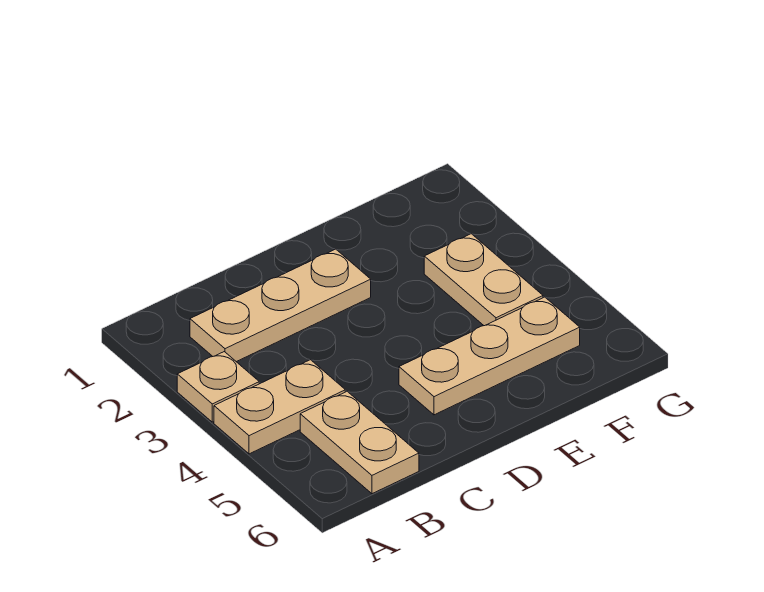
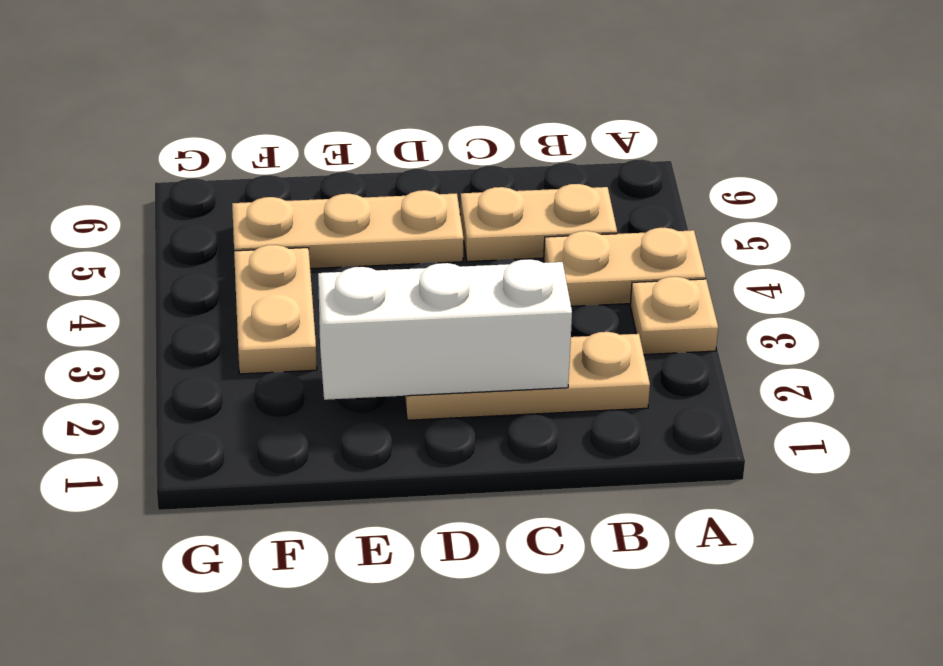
tan plate B5:B6 level 1 -> tan plate B5:C5 level 1
none -> white brick C2:E2 level 2

